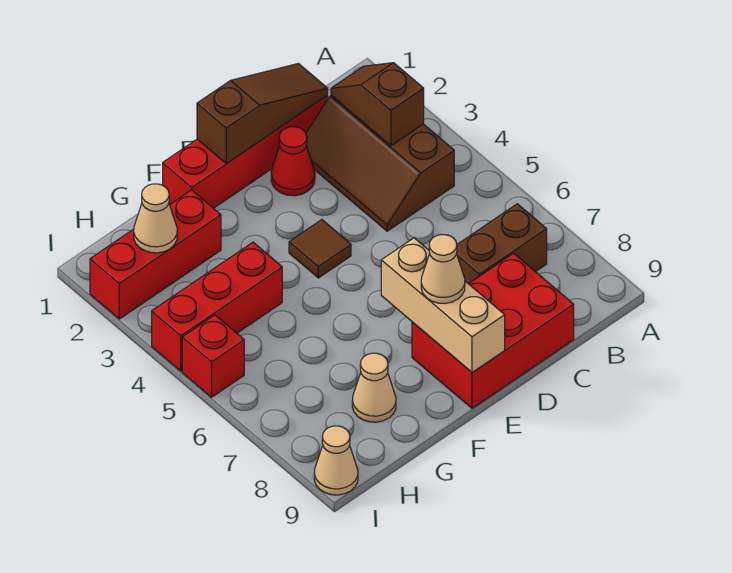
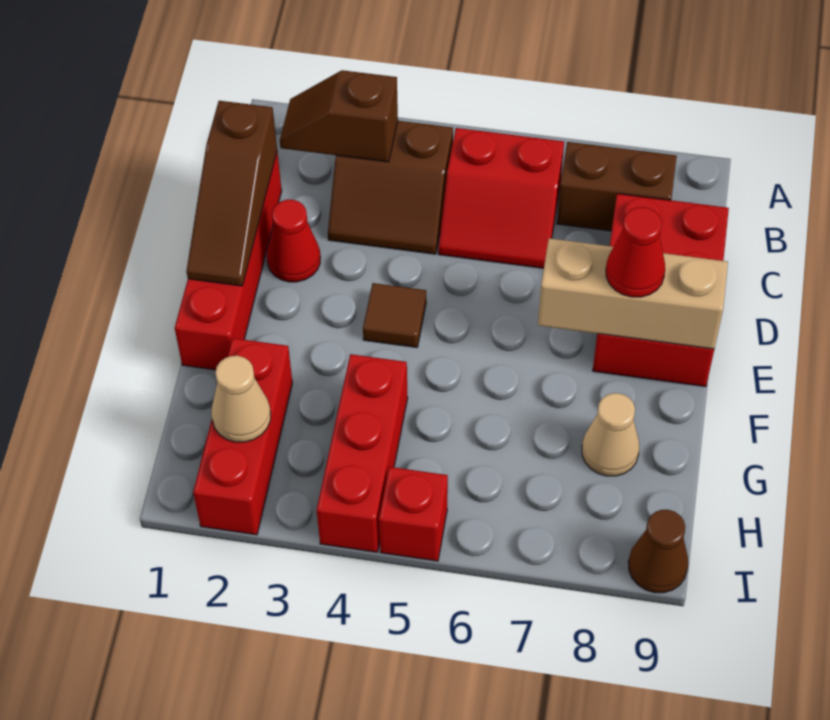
brown slope B2:C4 level 1 top B -> brown slope B3:C4 level 1 top B
none -> red slope B5:C6 level 1 top B
brown brick B7:C7 level 1 -> brown brick B7:B8 level 1
brown slope C1:E1 level 2 top E -> brown slope C1:E1 level 2 top C
tan cone E8 level 3 -> red cone E8 level 3
tan cone I9 level 1 -> brown cone I9 level 1

